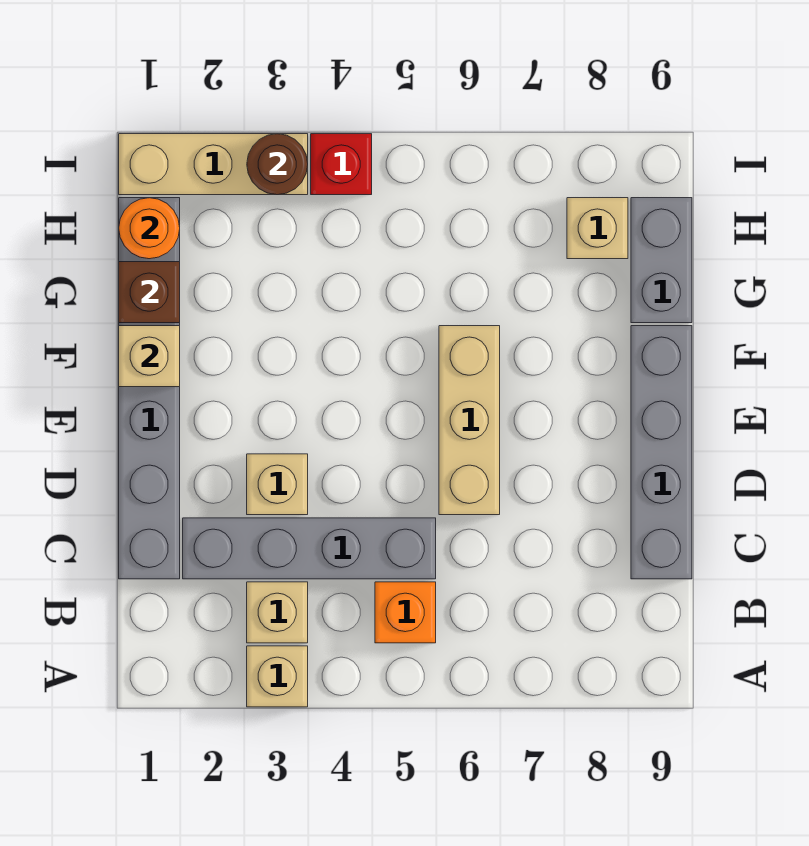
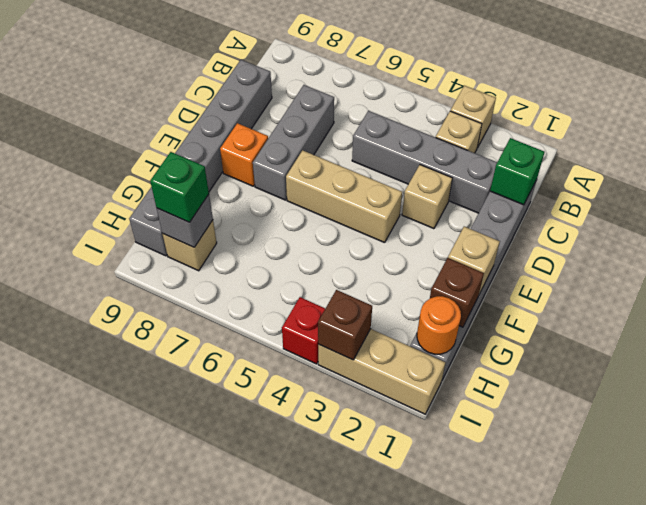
orange brick B5 level 1 -> orange brick E8 level 1
none -> green brick C1 level 2
none -> grey brick C7:E7 level 1
tan brick D6:F6 level 1 -> tan brick E4:E6 level 1
none -> grey brick H8 level 2
none -> green brick H8 level 3
brown round brick I3 level 2 -> brown brick I3 level 2

